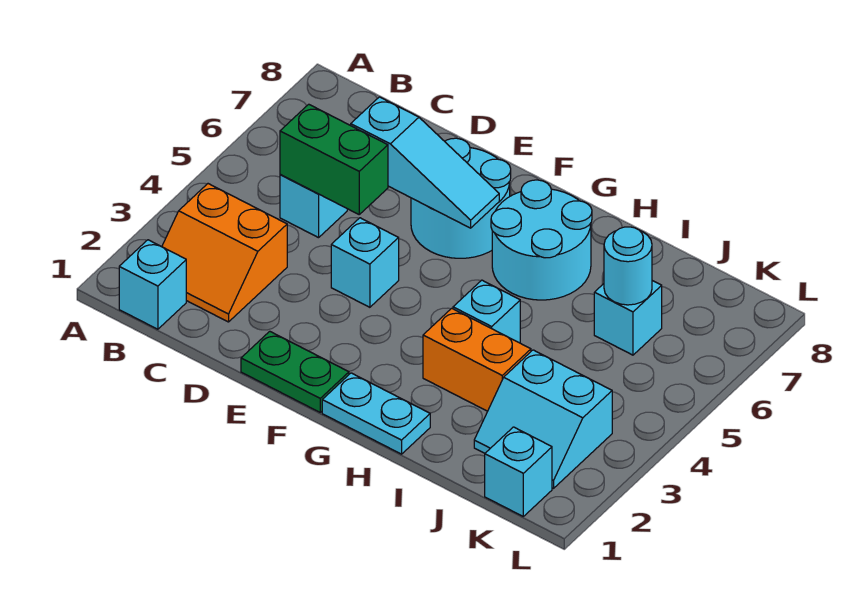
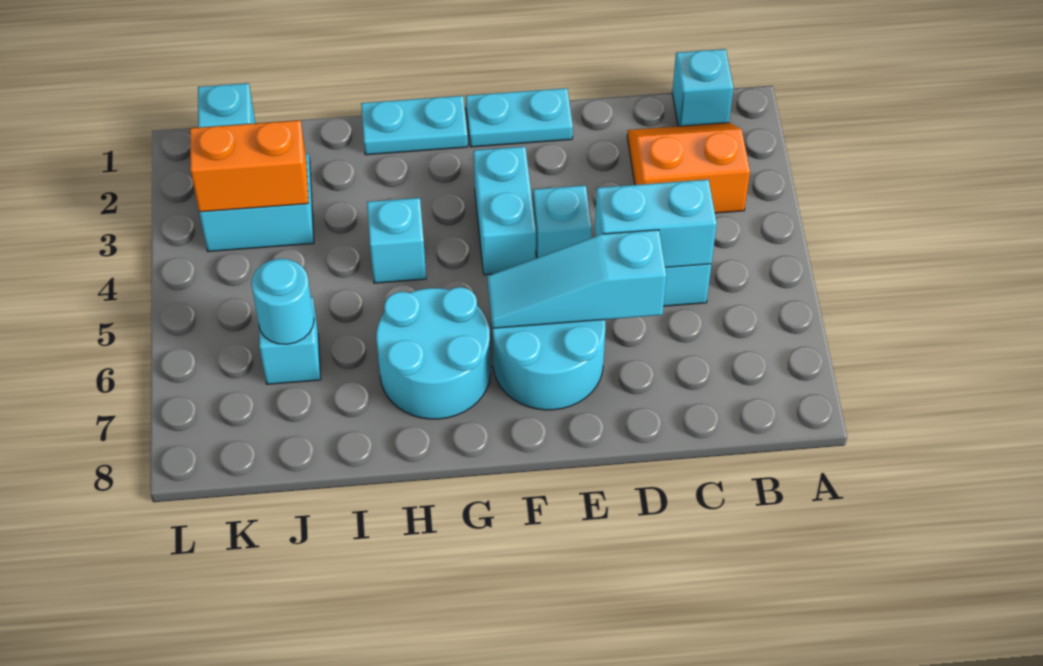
green brick C5:D5 level 2 -> cyan brick C5:D5 level 2
green plate E1:F1 level 1 -> cyan plate E1:F1 level 1
none -> cyan brick F3:F4 level 1
orange brick H3:I3 level 1 -> orange brick J3:K3 level 2

